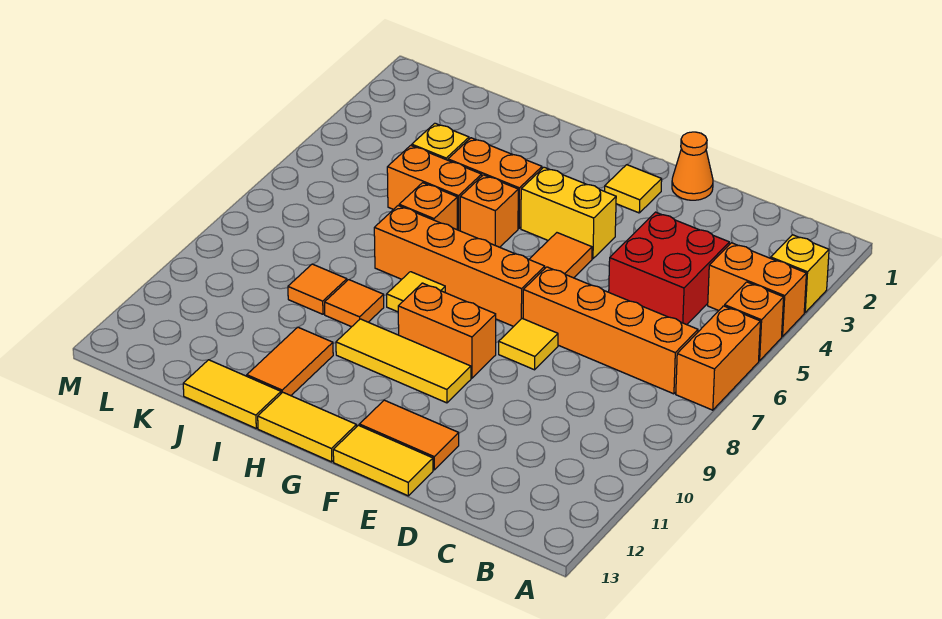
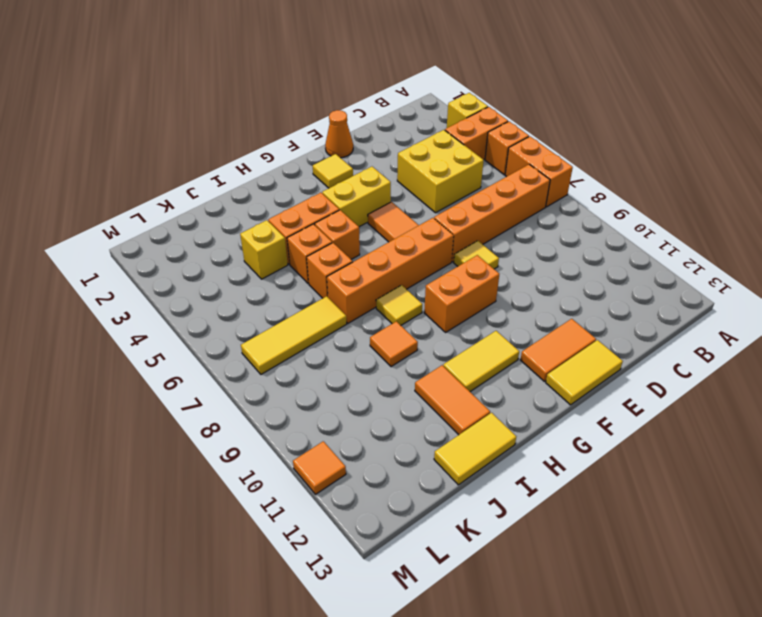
red brick C4:D5 level 1 -> yellow brick C4:D5 level 1
yellow tile F10:H10 level 1 -> yellow tile J7:L7 level 1
yellow tile G13:H13 level 1 -> yellow tile G11:H11 level 1
orange brick I5:J5 level 1 -> orange brick I5 level 1
orange tile J9 level 1 -> orange tile M11 level 1

